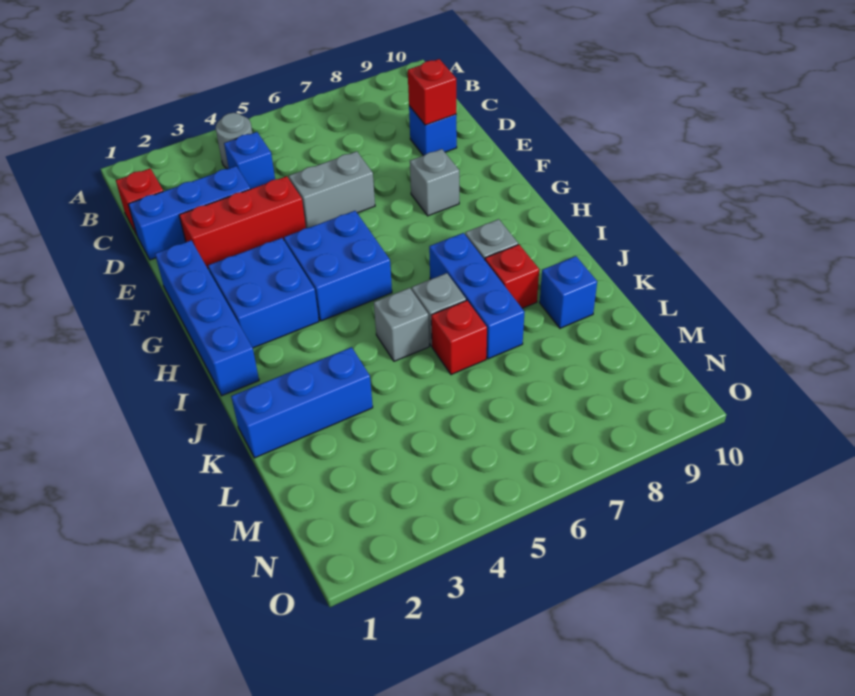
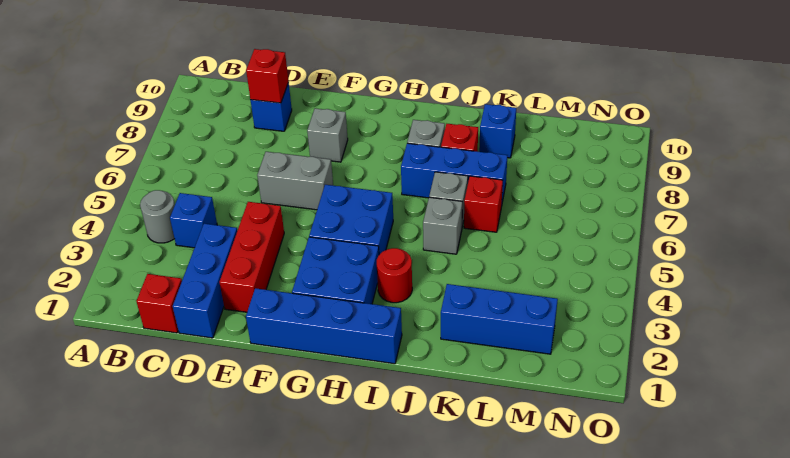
grey brick E5:E6 level 1 -> grey brick E6:F6 level 1
none -> red round brick I3 level 1
blue brick K1:K3 level 1 -> blue brick K2:M2 level 1

